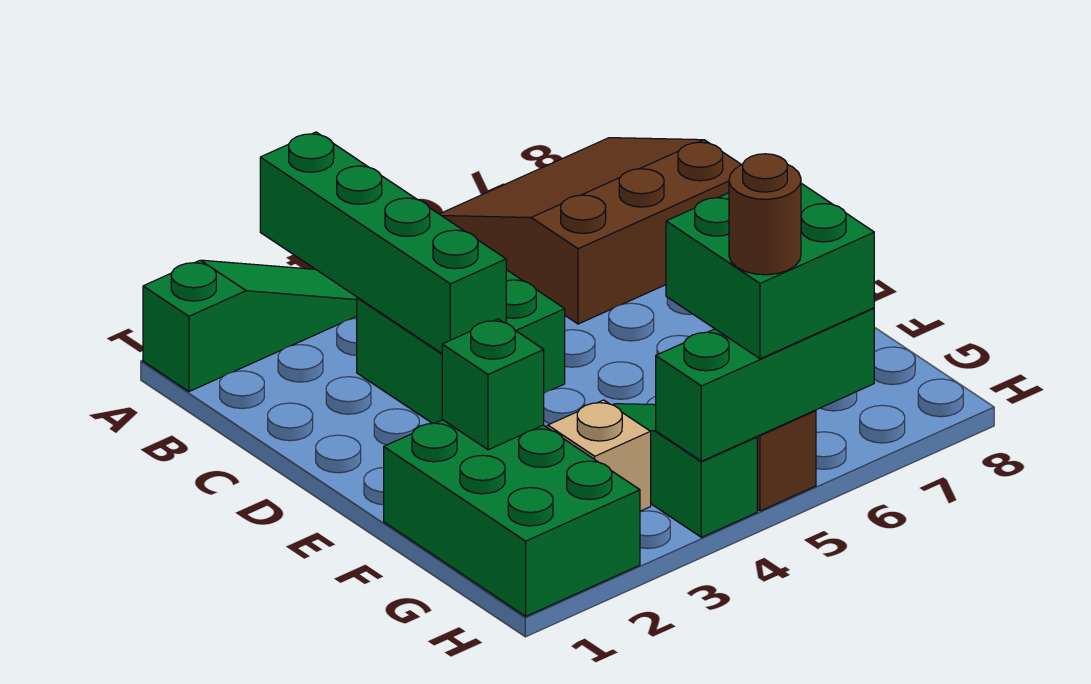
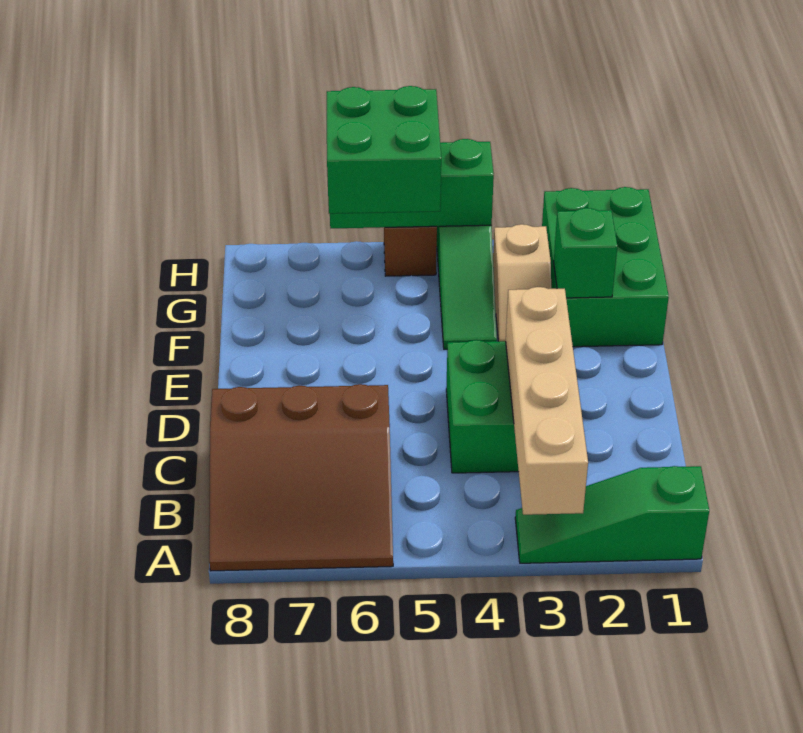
green brick A3:D3 level 2 -> tan brick A3:D3 level 2
brown round brick H5 level 4 -> none

